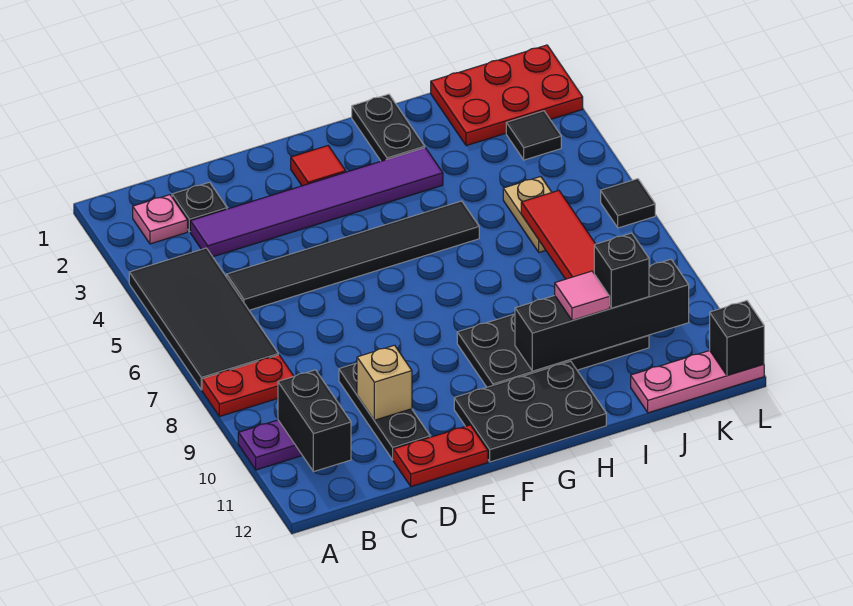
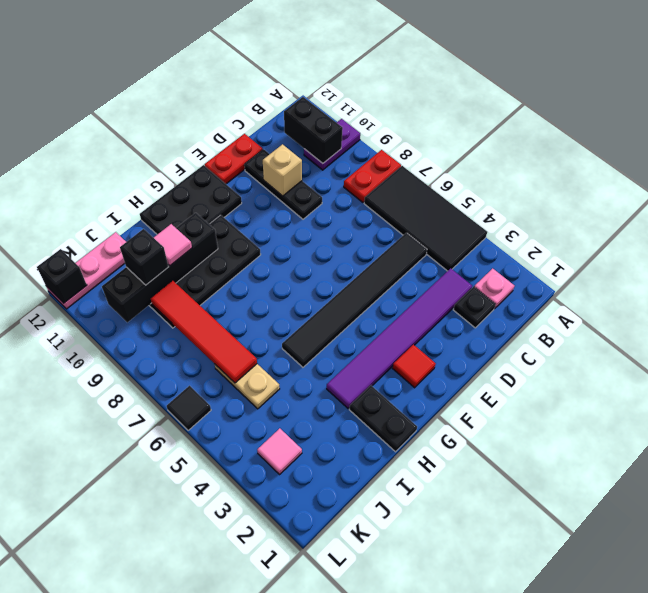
red plate J1:L2 level 1 -> none
black tile K3 level 1 -> pink tile K3 level 1

